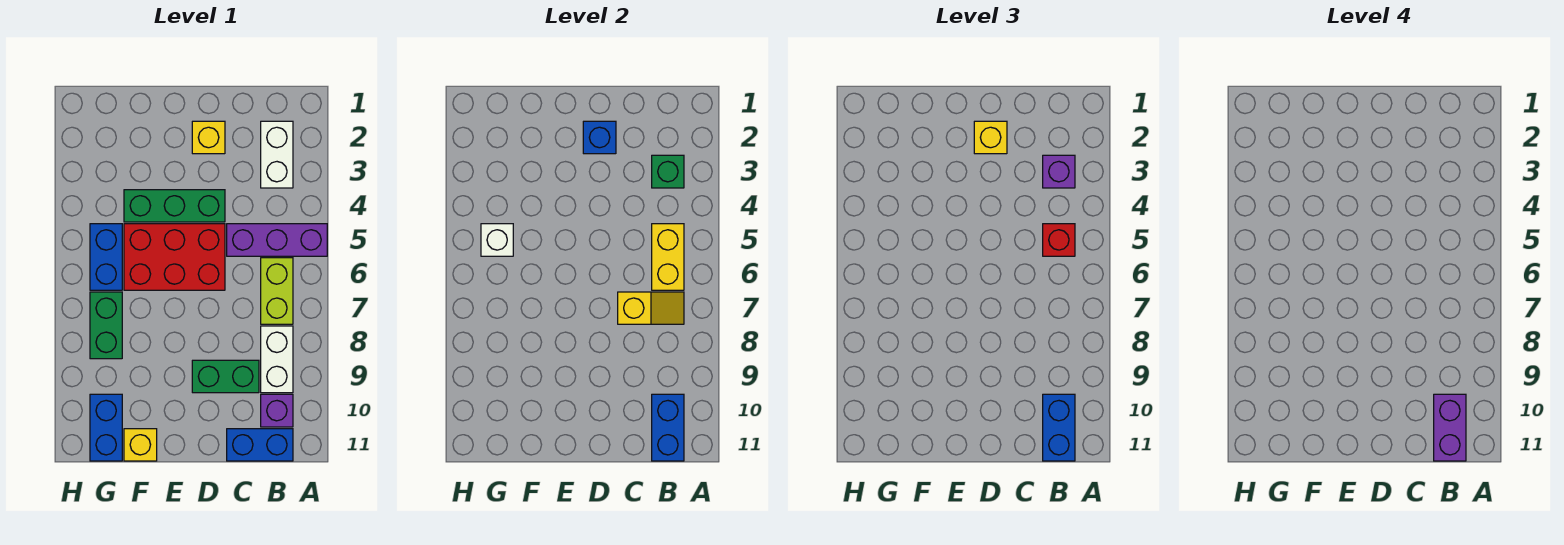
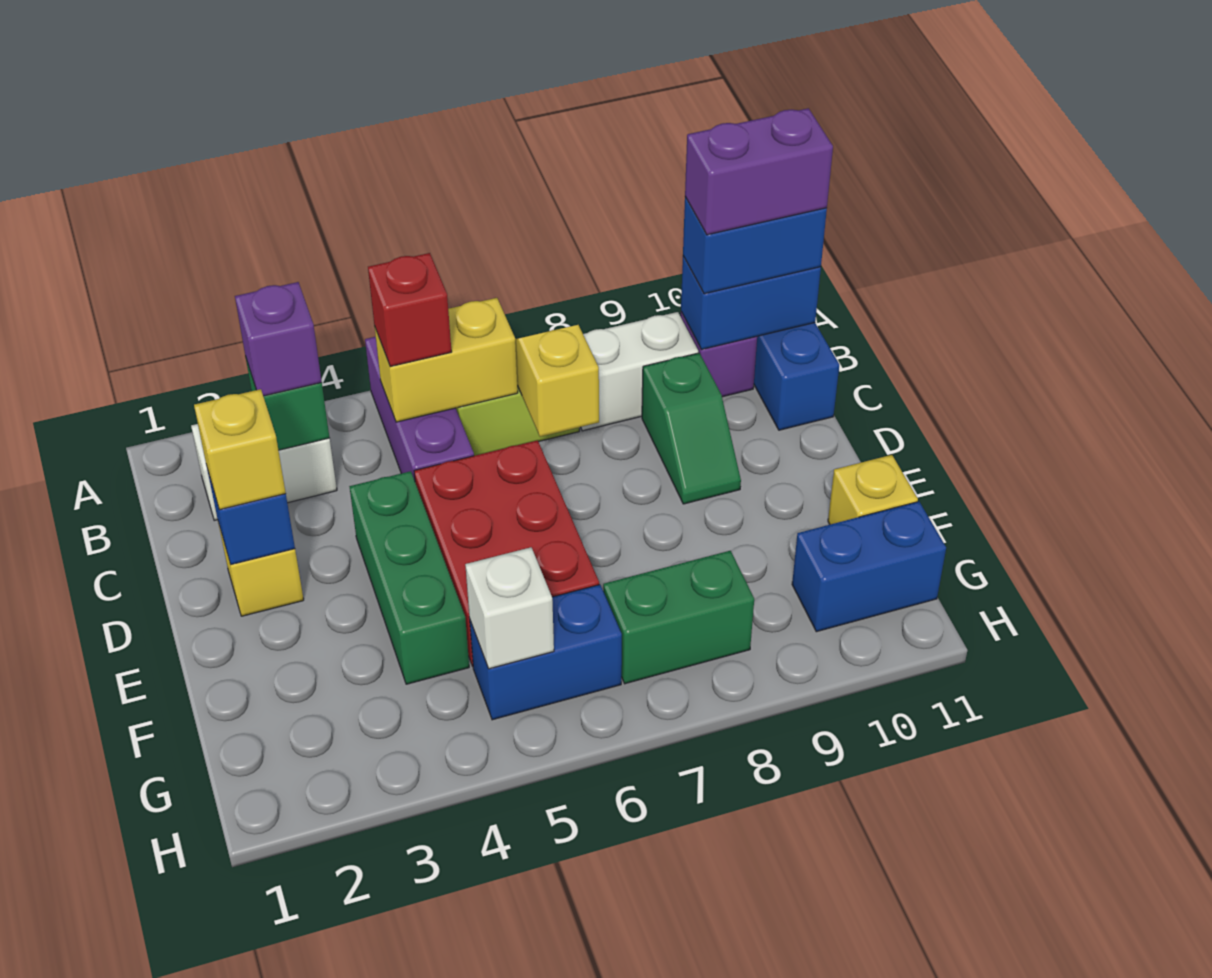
green brick C9:D9 level 1 -> green slope C9:D9 level 1 top C

